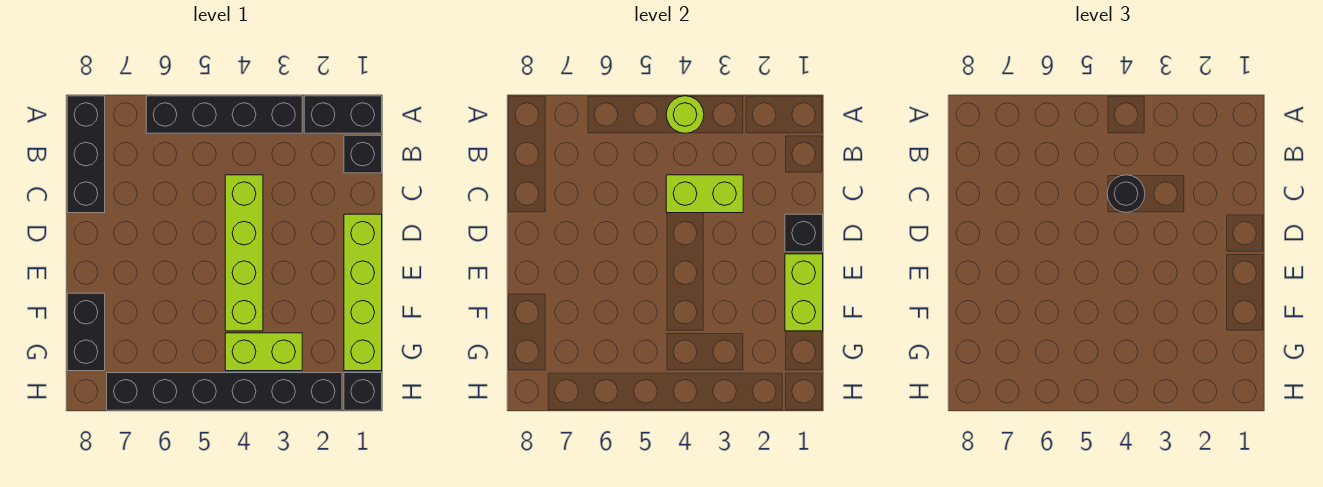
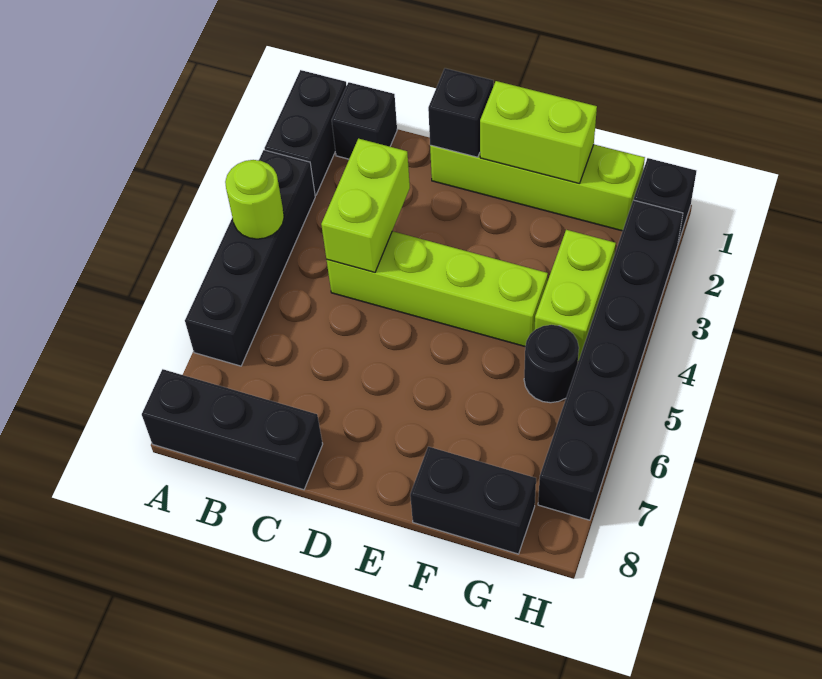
black round brick C4 level 3 -> black round brick G5 level 1

